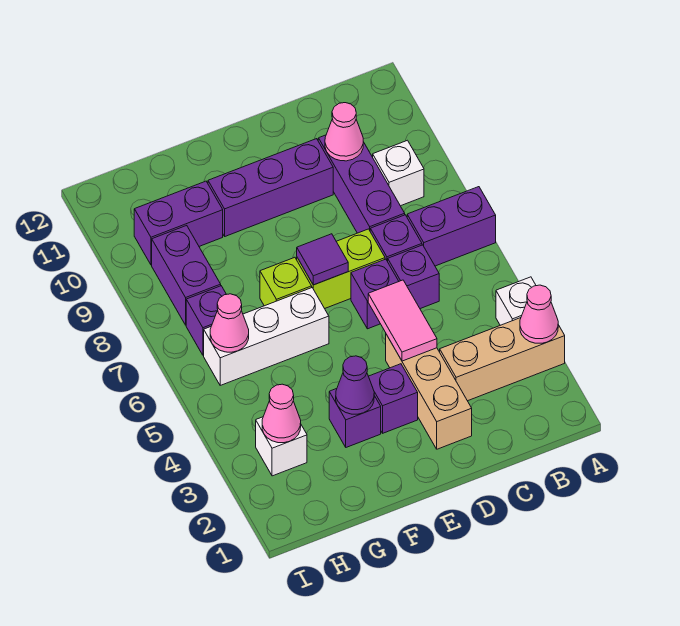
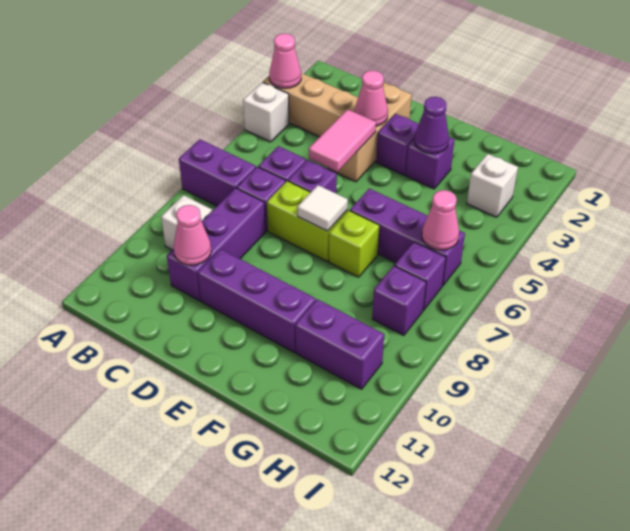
purple tile E7 level 2 -> white tile E7 level 2
white brick F6:H6 level 1 -> purple brick F6:H6 level 1
pink cone H3 level 2 -> pink cone D3 level 2
purple brick H8:H9 level 1 -> purple brick H8 level 1

